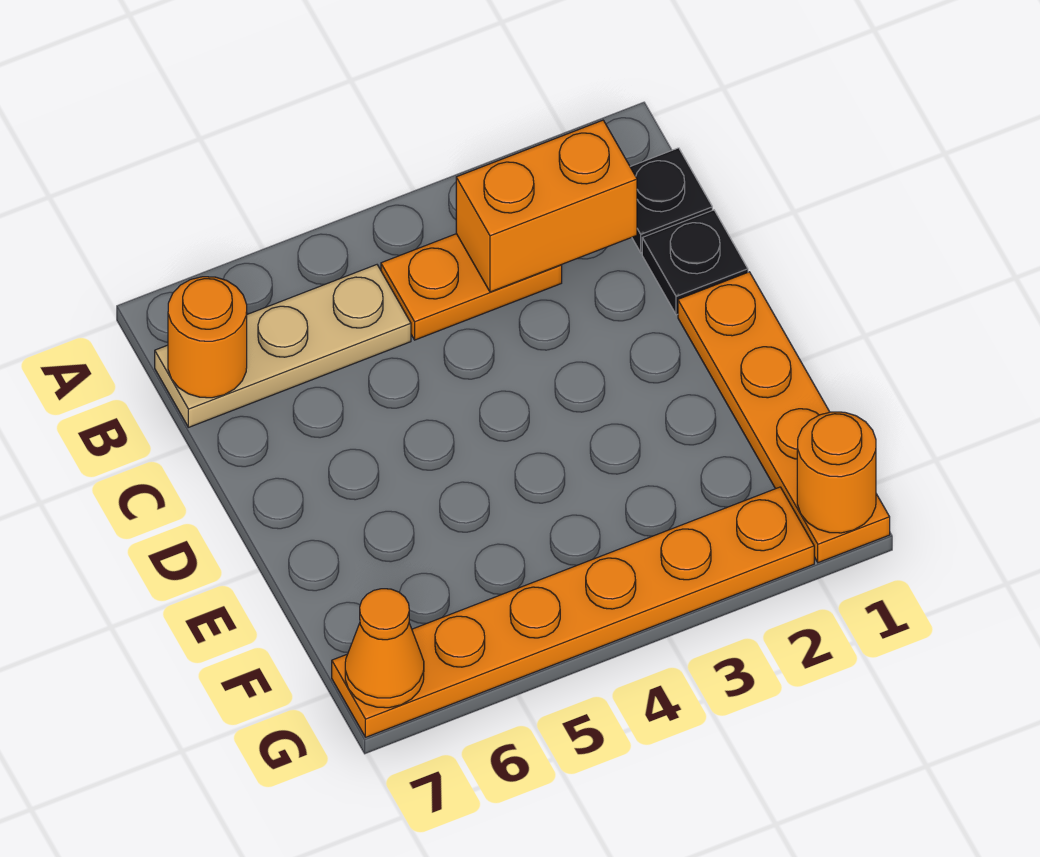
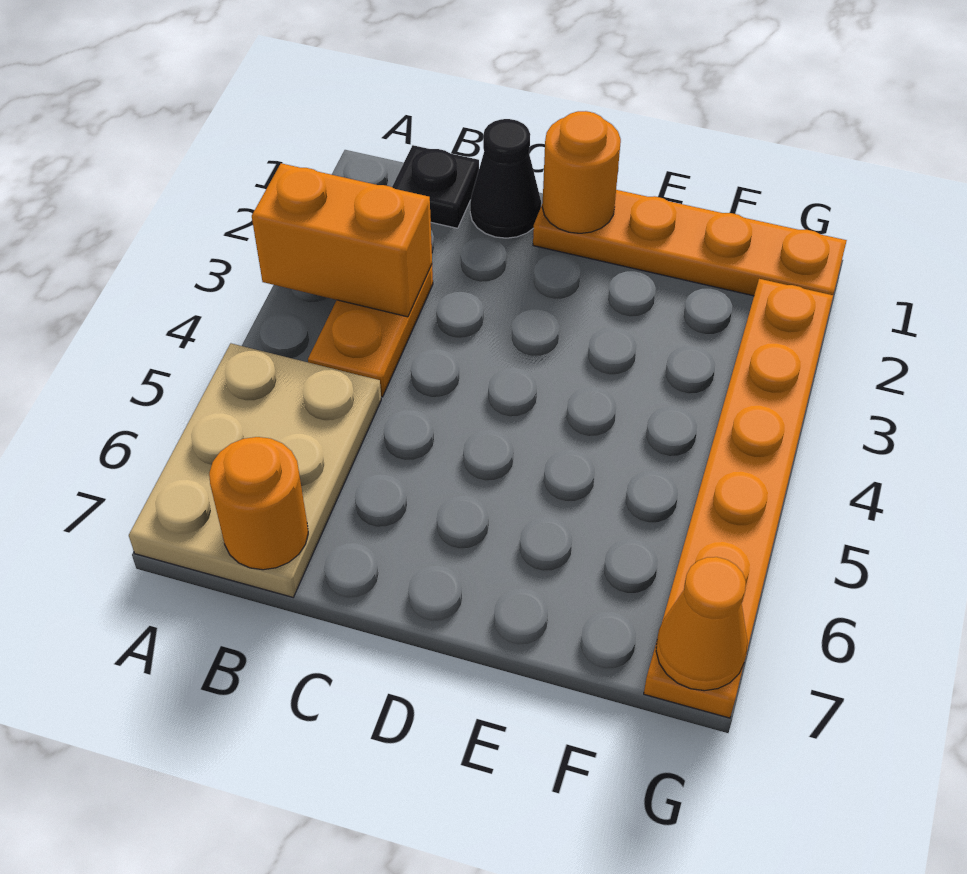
orange brick B2:B3 level 2 -> orange brick A3:B3 level 2
tan plate B5:B7 level 1 -> tan plate A5:B7 level 1
black plate C1 level 1 -> black cone C1 level 1
orange round brick G1 level 2 -> orange round brick D1 level 2

